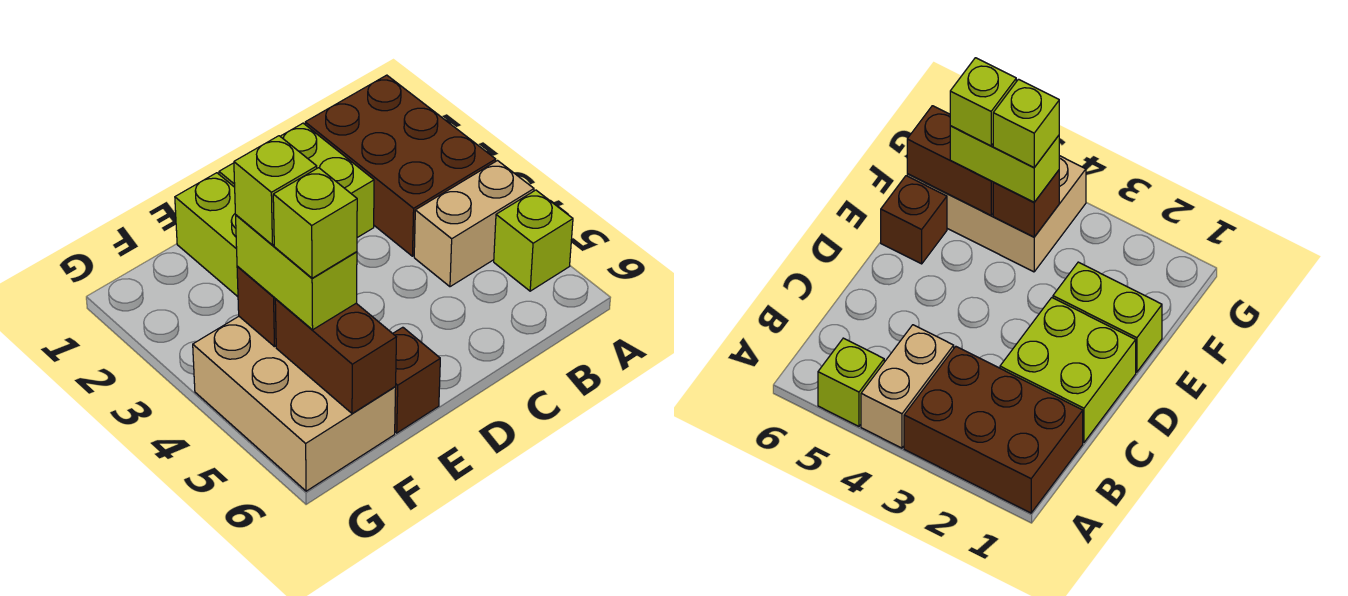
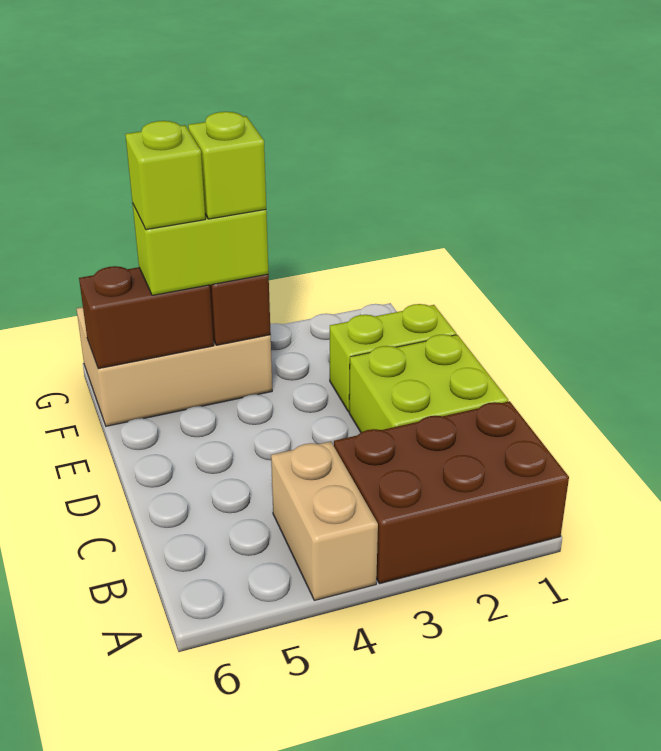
lime brick A5 level 1 -> none
brown brick E6 level 1 -> none

